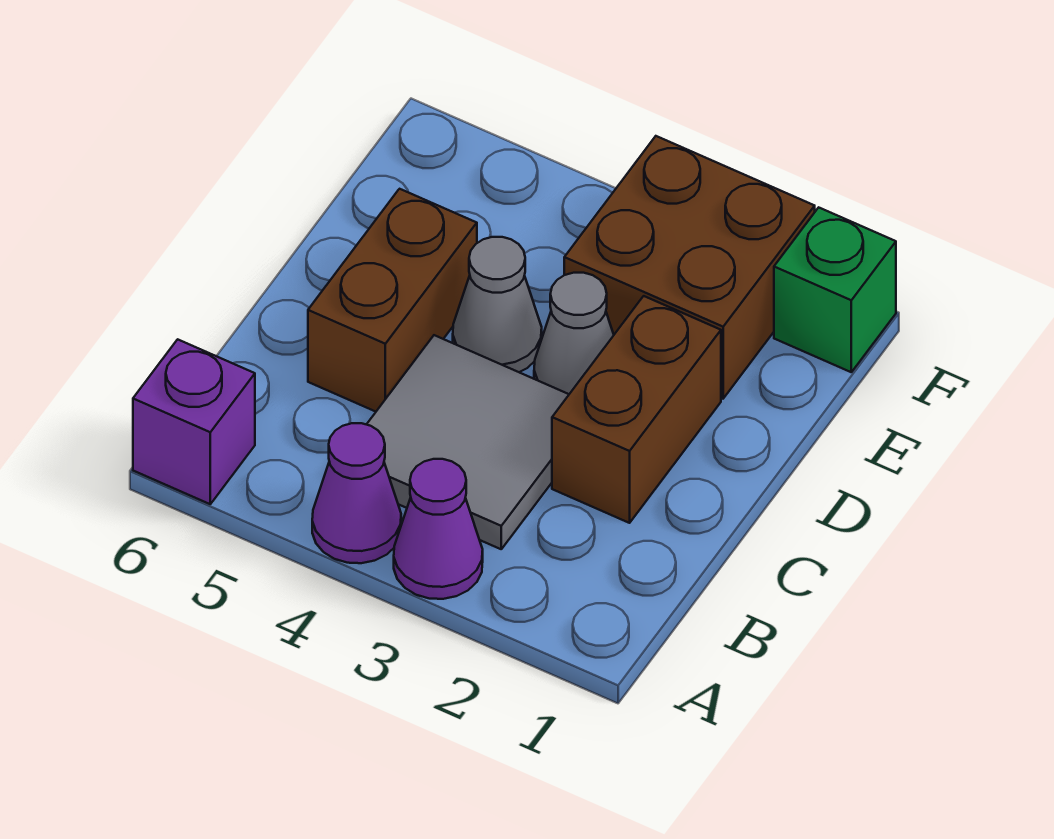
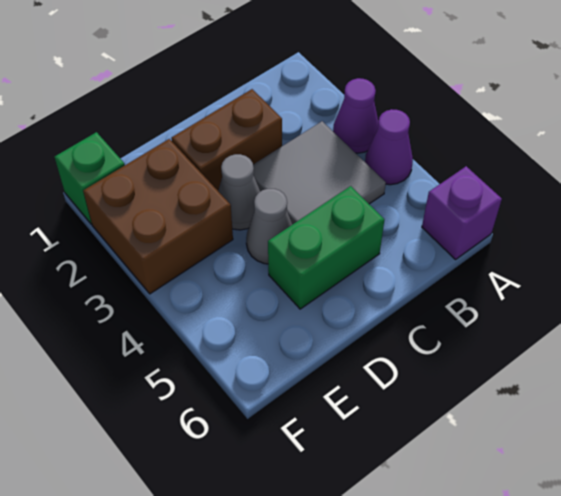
brown brick C5:D5 level 1 -> green brick C5:D5 level 1

